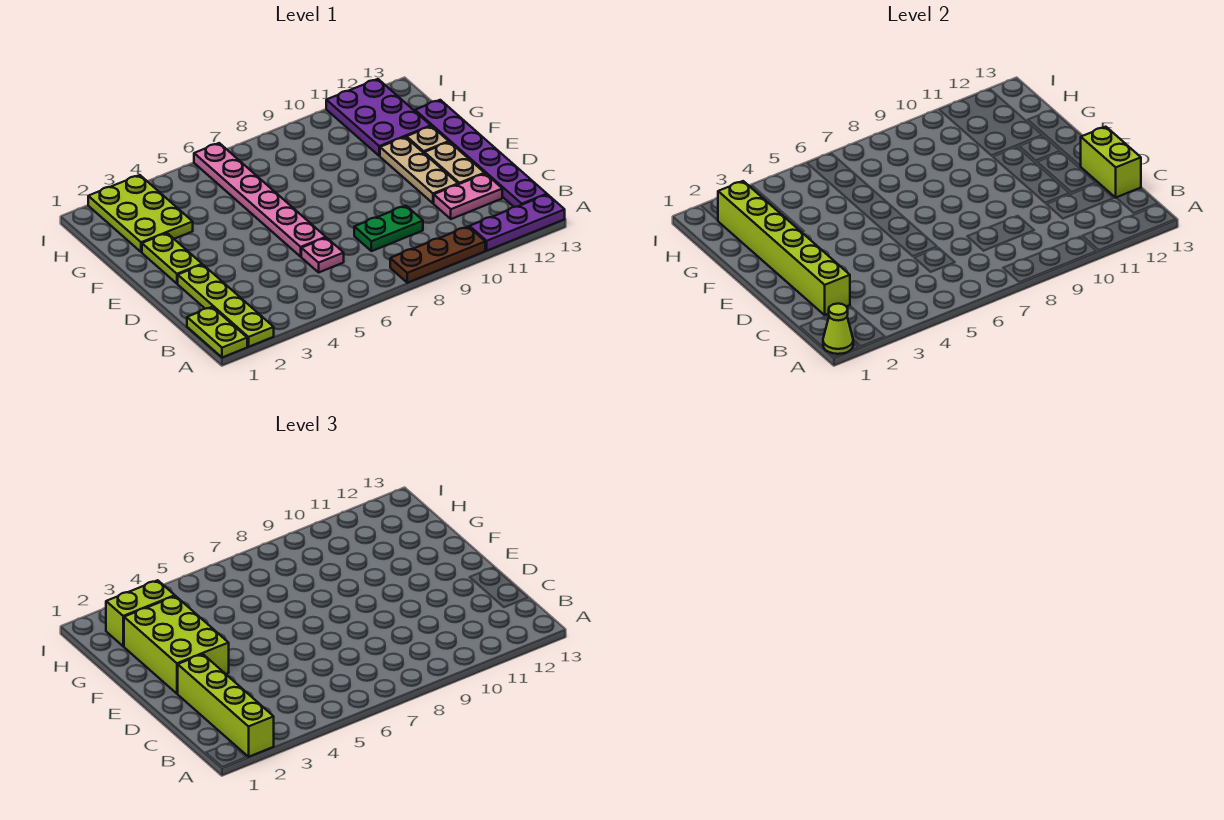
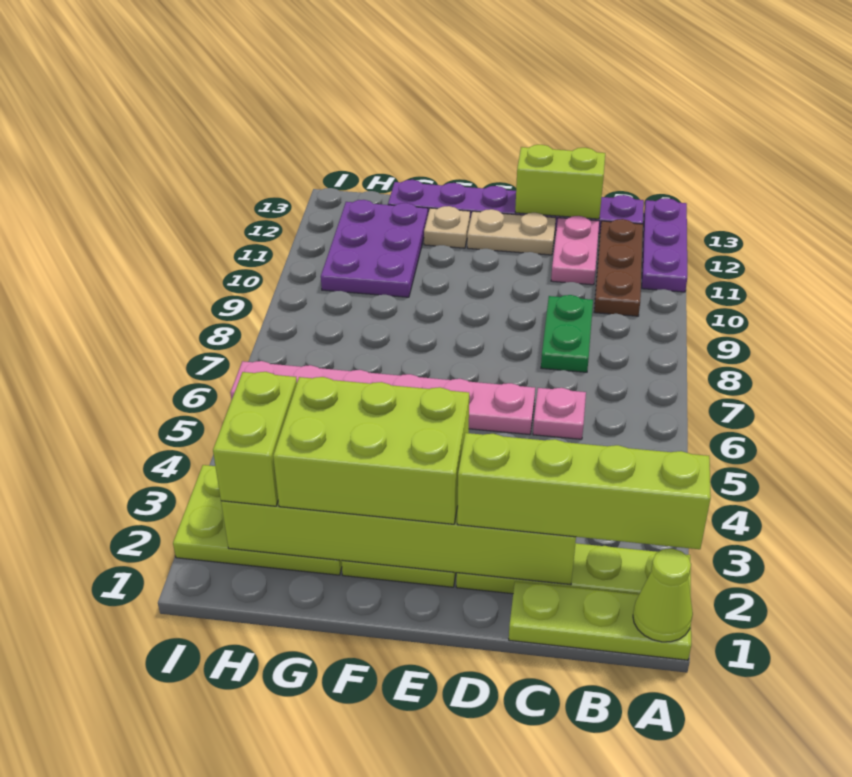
lime plate A1:B1 level 1 -> lime plate A1:C1 level 1
brown plate A8:A10 level 1 -> brown plate B10:B12 level 1
tan plate D11:F11 level 1 -> none
purple plate G11:I12 level 1 -> purple plate G10:H12 level 1

